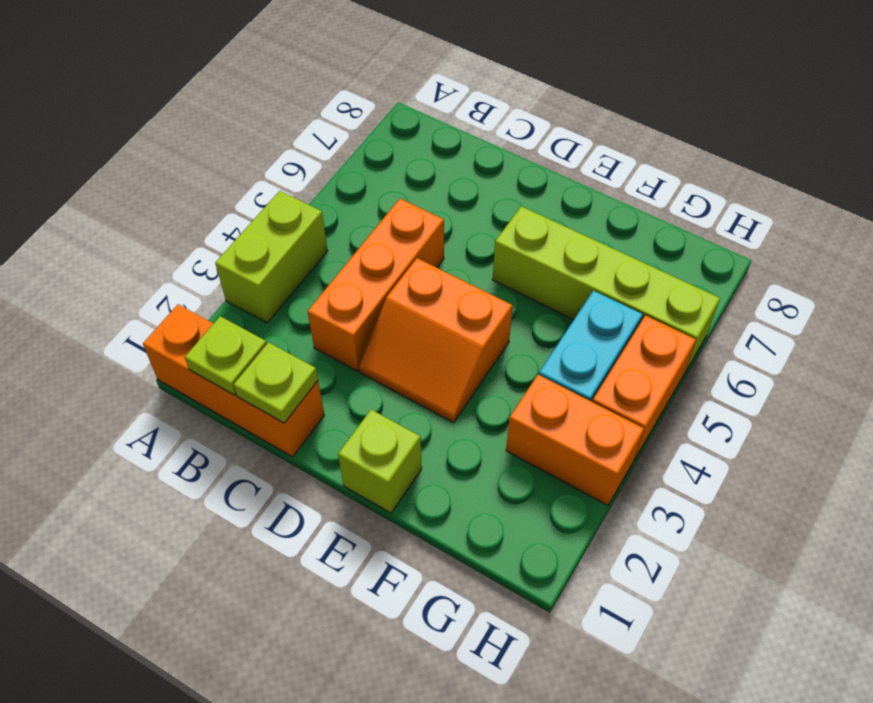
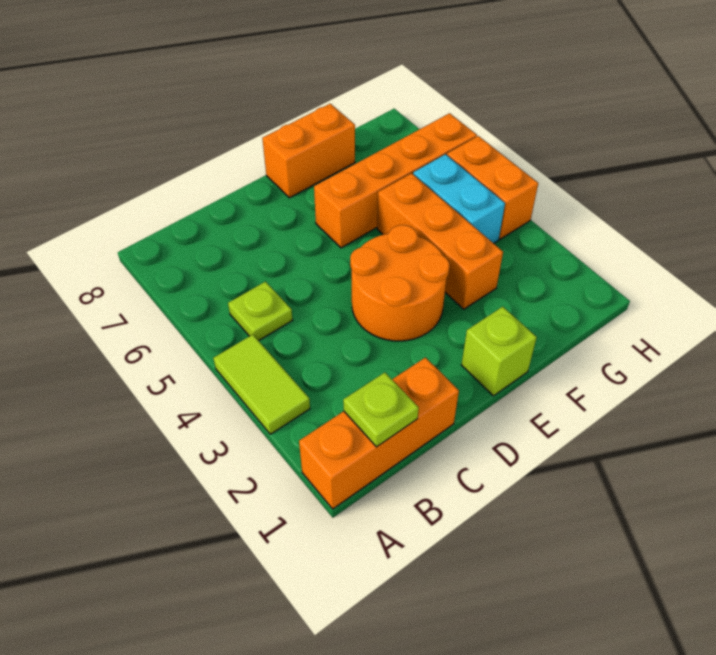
lime brick A3:A4 level 1 -> lime tile A3:A4 level 1
lime plate C1 level 2 -> lime plate B5 level 1
orange brick C3:C5 level 1 -> orange brick F3:F5 level 1
orange slope D3:E4 level 1 top 4 -> orange round brick D3:E4 level 1
lime brick E6:H6 level 1 -> orange brick E6:H6 level 1
orange brick G3:H3 level 1 -> orange brick E8:F8 level 1

